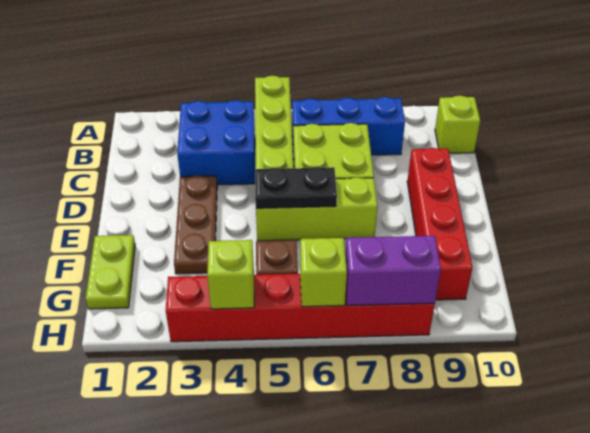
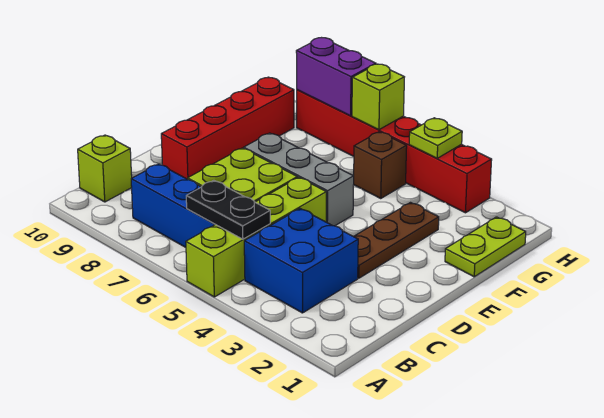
lime brick E5:E7 level 1 -> grey brick E5:E7 level 1
black plate E5:E6 level 2 -> black plate B5:B6 level 2
lime brick H4 level 2 -> lime plate H4 level 2

